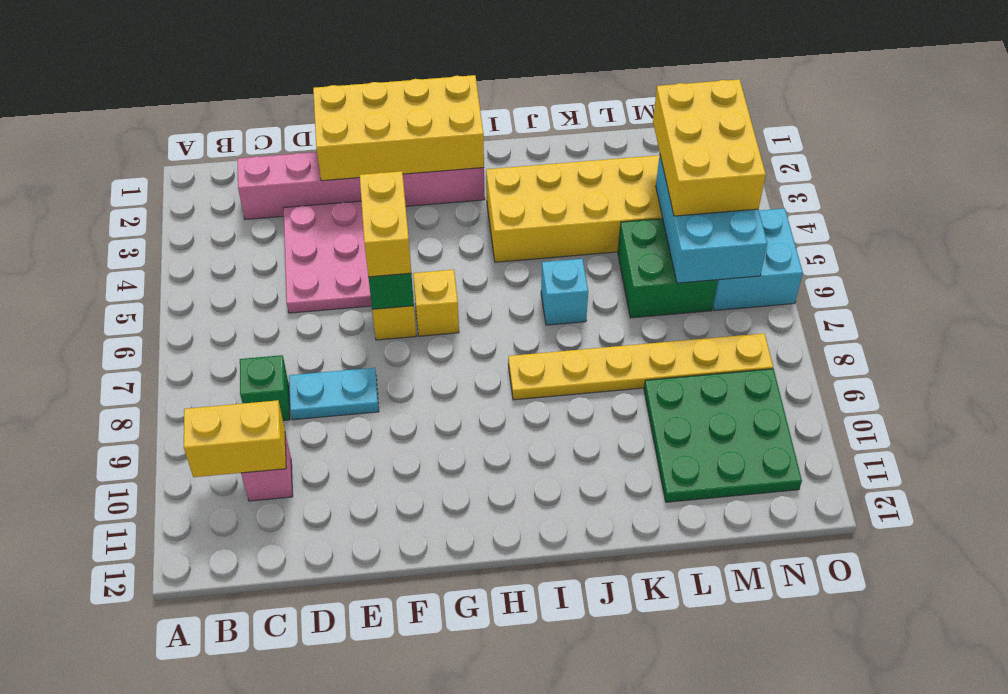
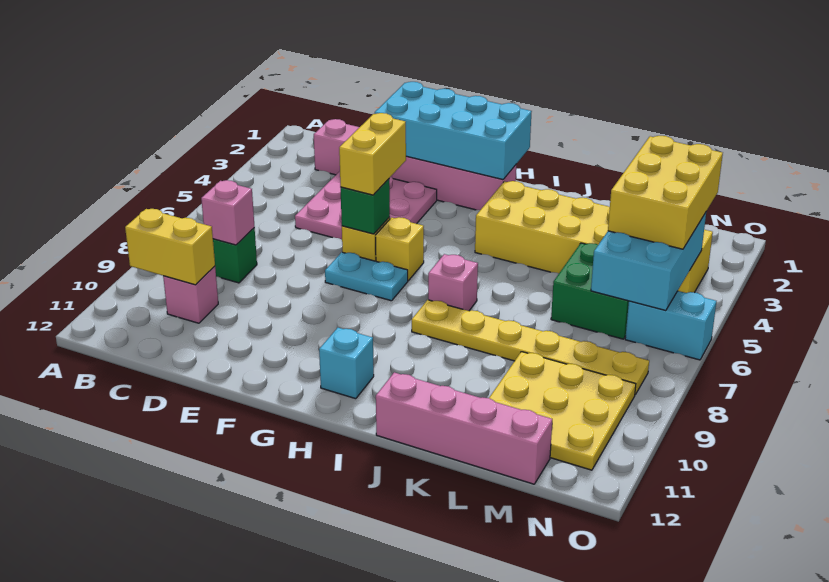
none -> pink brick C8 level 2
cyan plate D8:E8 level 1 -> cyan plate F7:G7 level 1
yellow brick E1:H2 level 2 -> cyan brick E1:H2 level 2
none -> pink brick I7 level 1
cyan brick J6 level 1 -> cyan brick H11 level 1
none -> pink brick J12:M12 level 1
green plate L9:N11 level 1 -> yellow plate L9:N11 level 1
cyan brick N5:O6 level 1 -> cyan brick N6:O6 level 1

